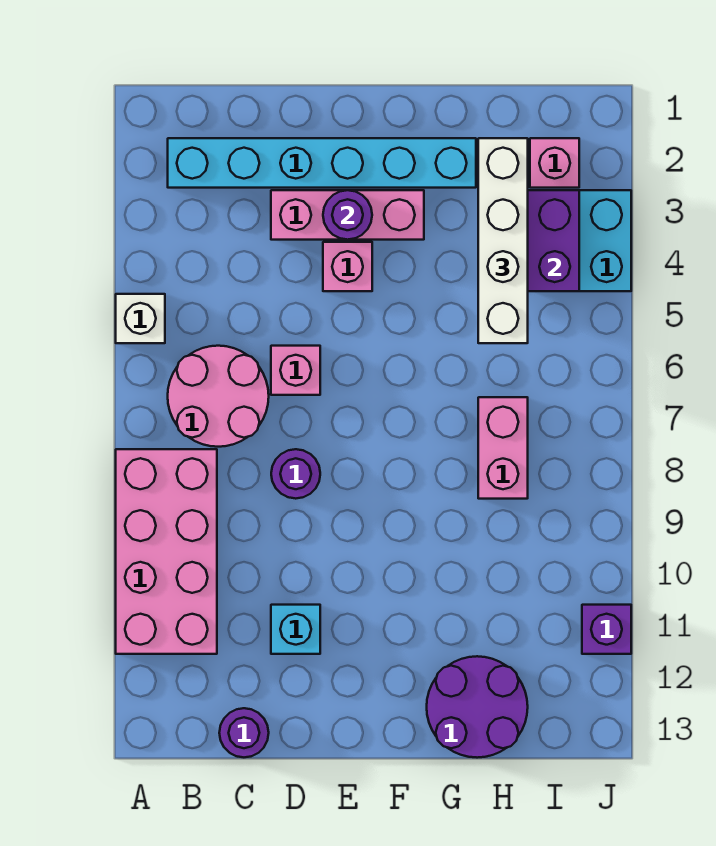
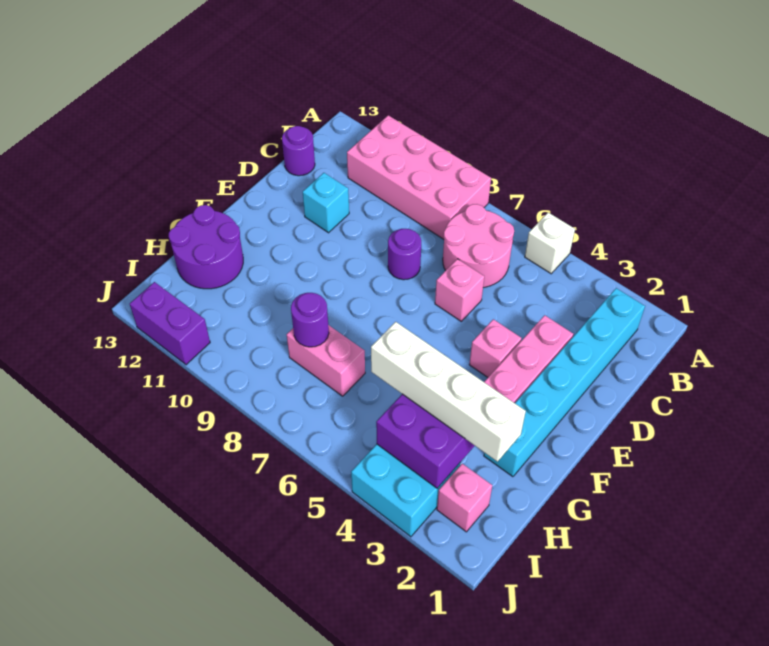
purple round brick E3 level 2 -> purple round brick H8 level 2
purple brick J11 level 1 -> purple brick J11:J12 level 1

